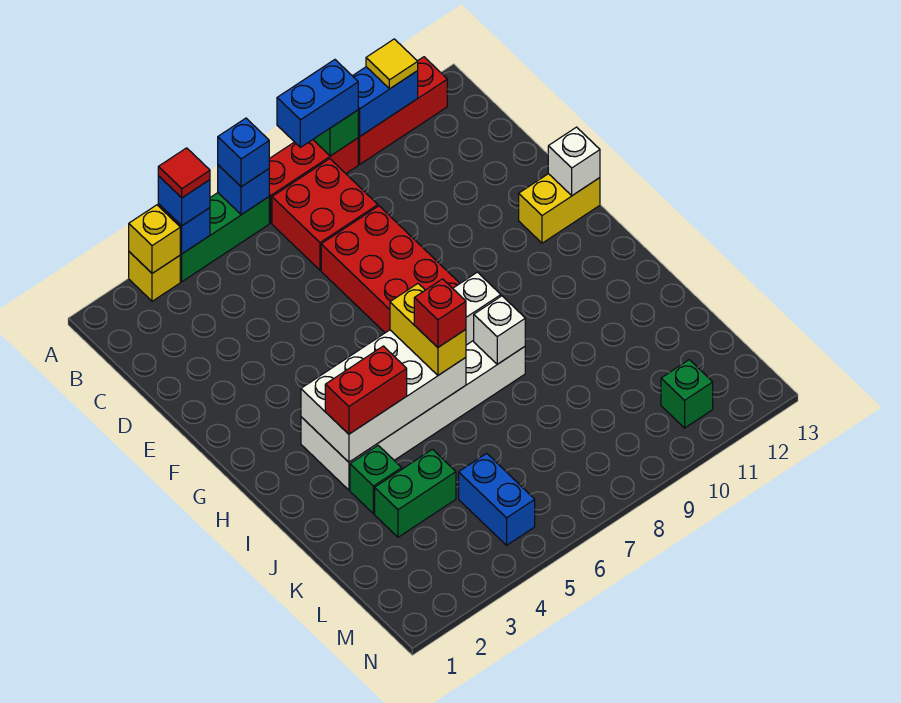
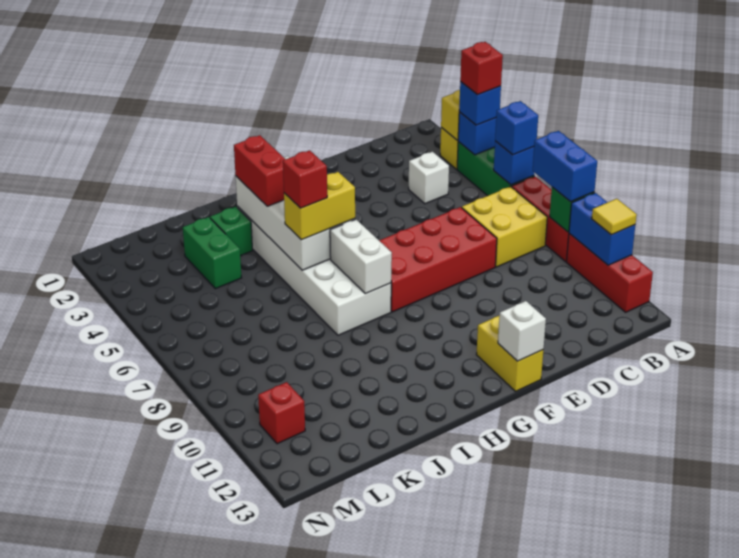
red tile A4 level 4 -> red brick A4 level 4
red brick B7:C8 level 1 -> yellow brick B7:C8 level 1
white brick I8 level 2 -> white brick C4 level 1
blue brick L5:M5 level 1 -> none
green brick M11 level 1 -> red brick M11 level 1

